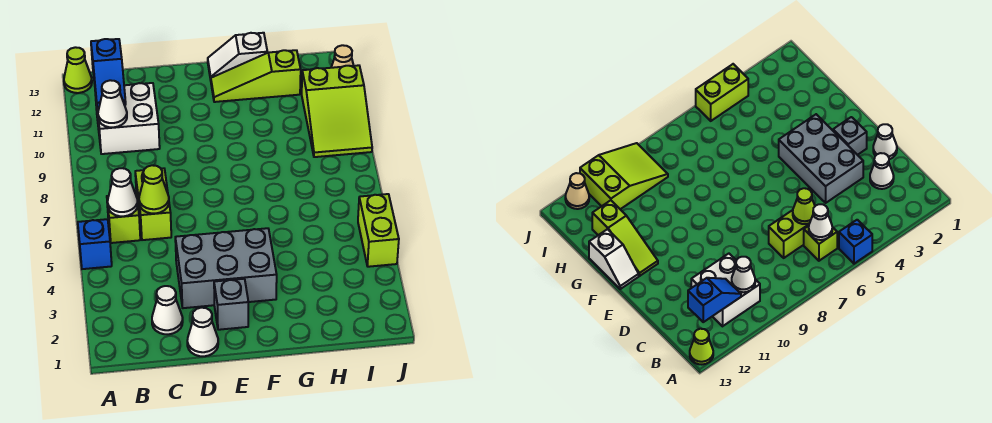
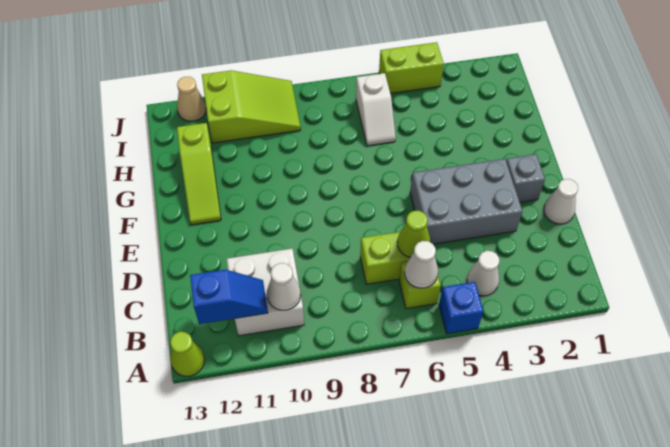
white cone C2 level 1 -> white cone B4 level 1
grey brick D3:F4 level 1 -> grey brick D3:E5 level 1
white slope F13:G13 level 1 top G -> white slope H6:I6 level 1 top I

